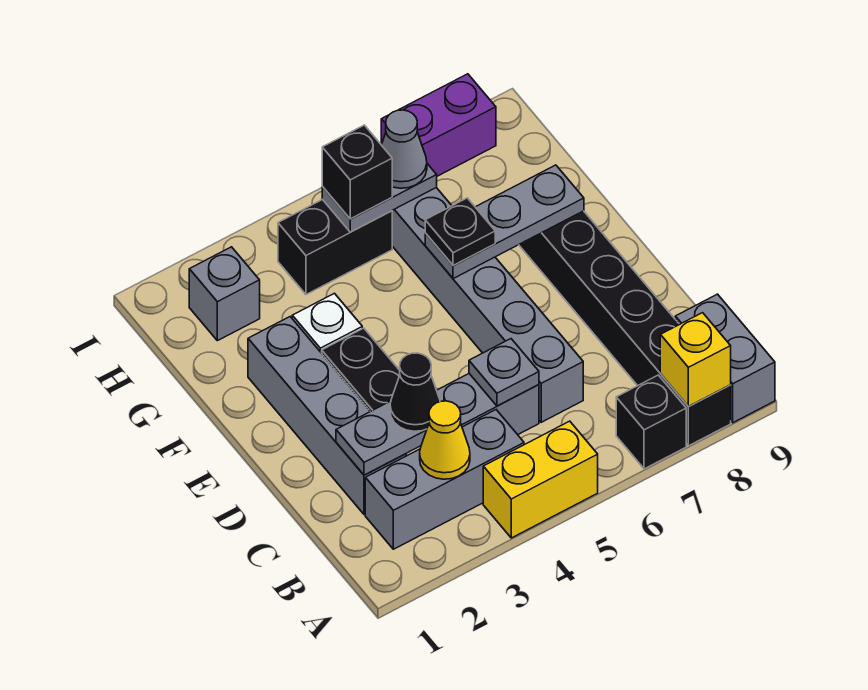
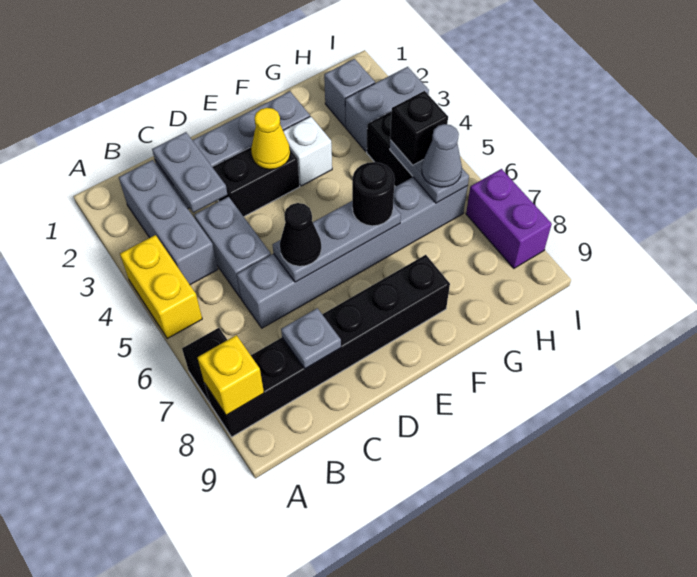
grey brick A9:B9 level 1 -> grey brick H3:I3 level 1
yellow cone B3 level 2 -> yellow cone E3 level 2
black cone C3 level 3 -> black cone D6 level 3
grey plate C5 level 2 -> grey plate C8 level 2
grey plate F6:F8 level 2 -> grey plate D6:F6 level 2
black plate F6 level 3 -> black round brick F6 level 3

